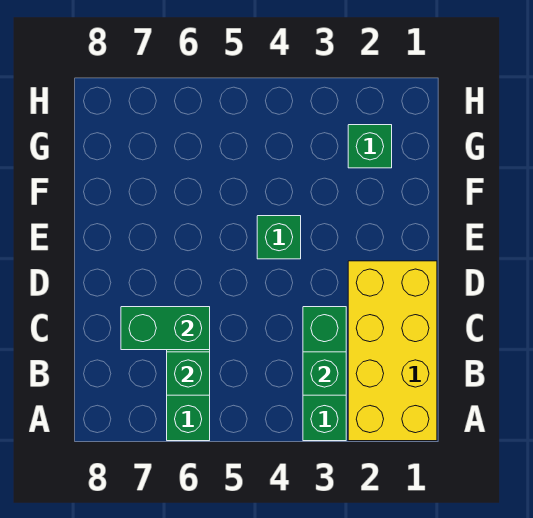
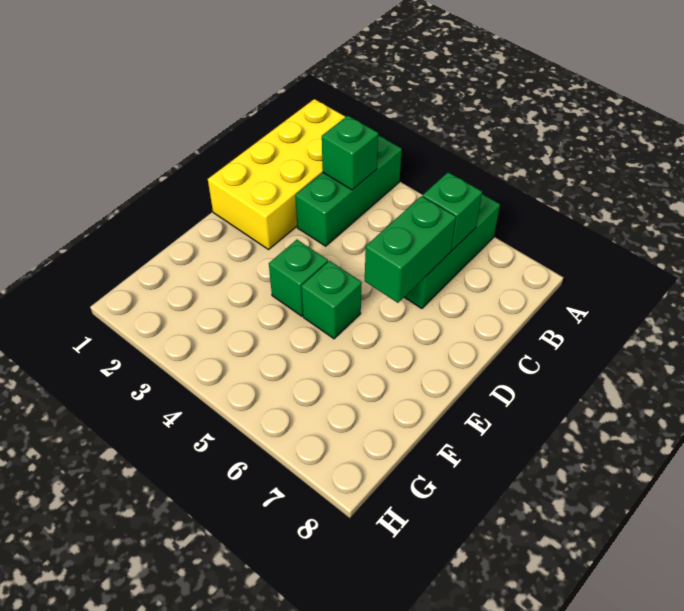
green brick C6:C7 level 2 -> green brick C6:D6 level 2
green brick G2 level 1 -> green brick E5 level 1

